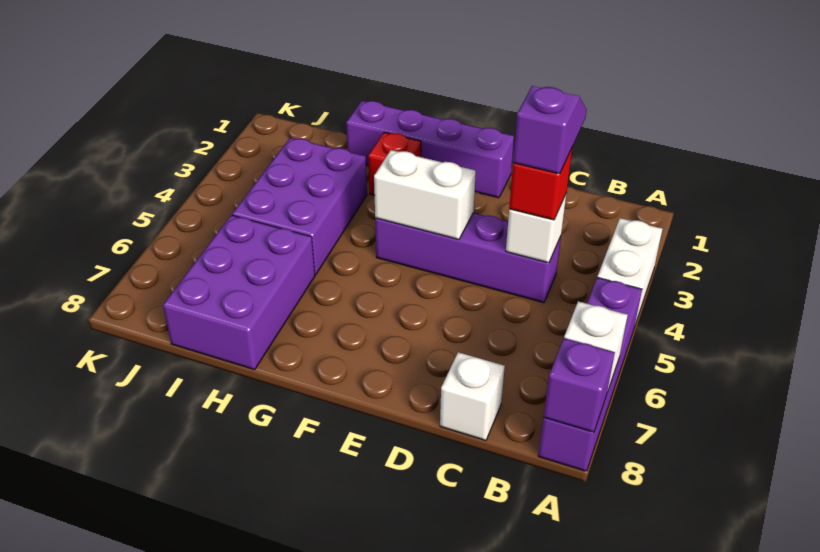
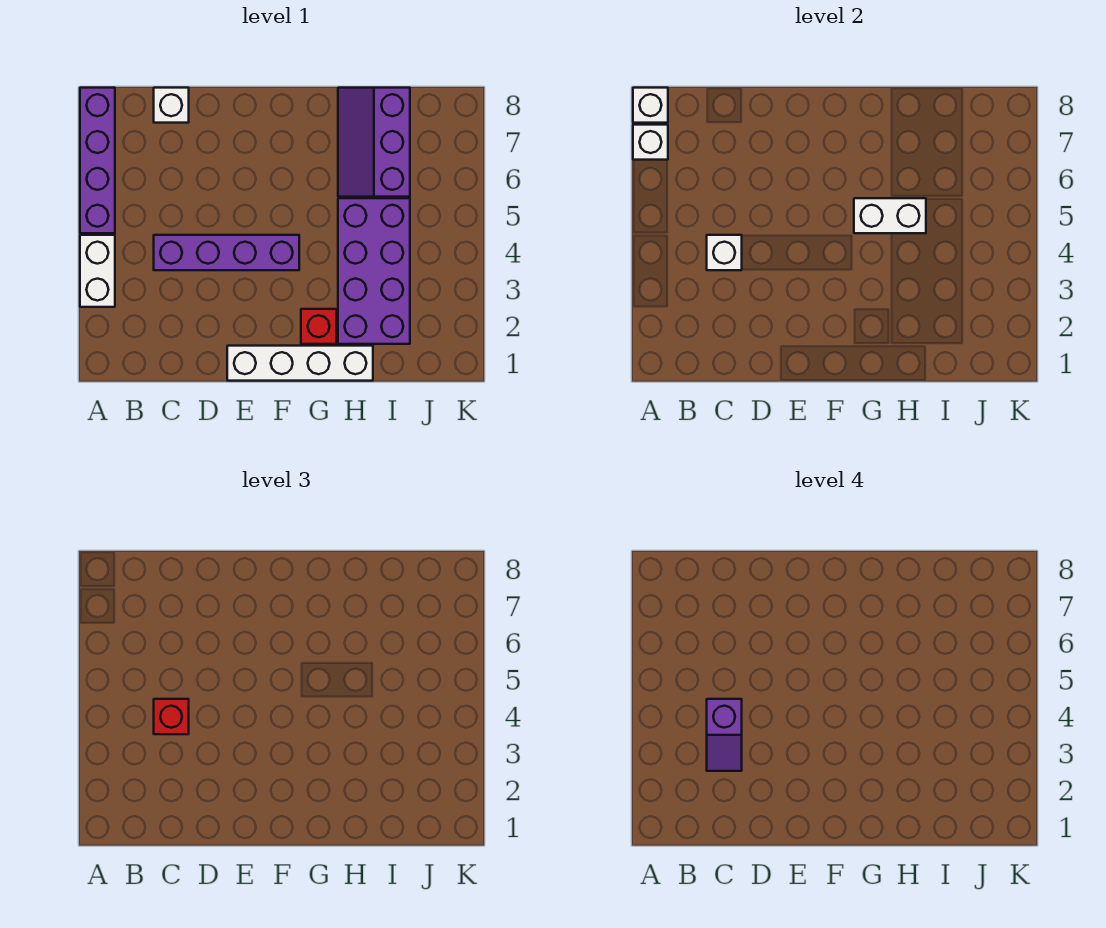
purple brick A8 level 2 -> white brick A8 level 2
purple brick E1:H1 level 1 -> white brick E1:H1 level 1
white brick E4:F4 level 2 -> white brick G5:H5 level 2
purple brick H3:I5 level 1 -> purple brick H2:I5 level 1
purple brick H6:I8 level 1 -> purple slope H6:I8 level 1 top I

